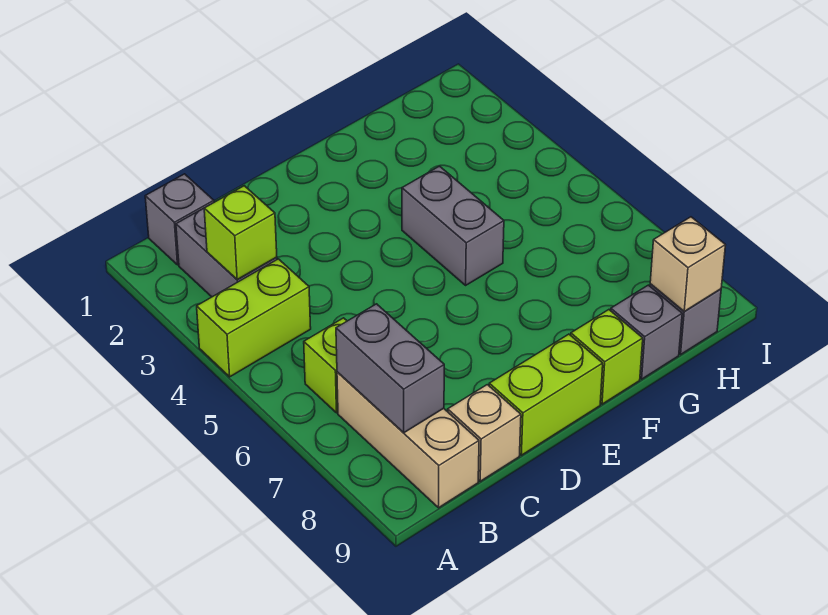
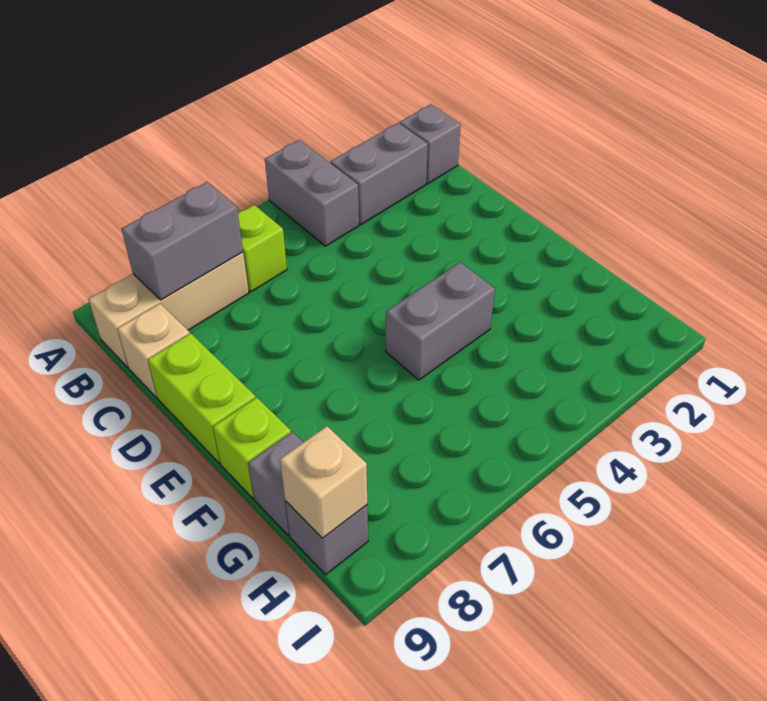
lime brick A4:B4 level 1 -> grey brick A4:B4 level 1
lime brick B3 level 2 -> none

